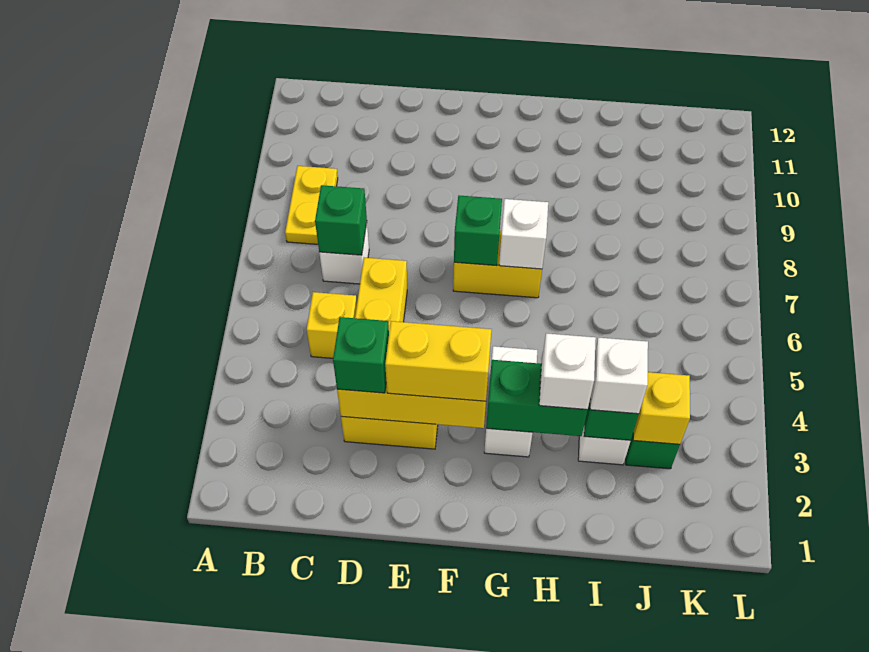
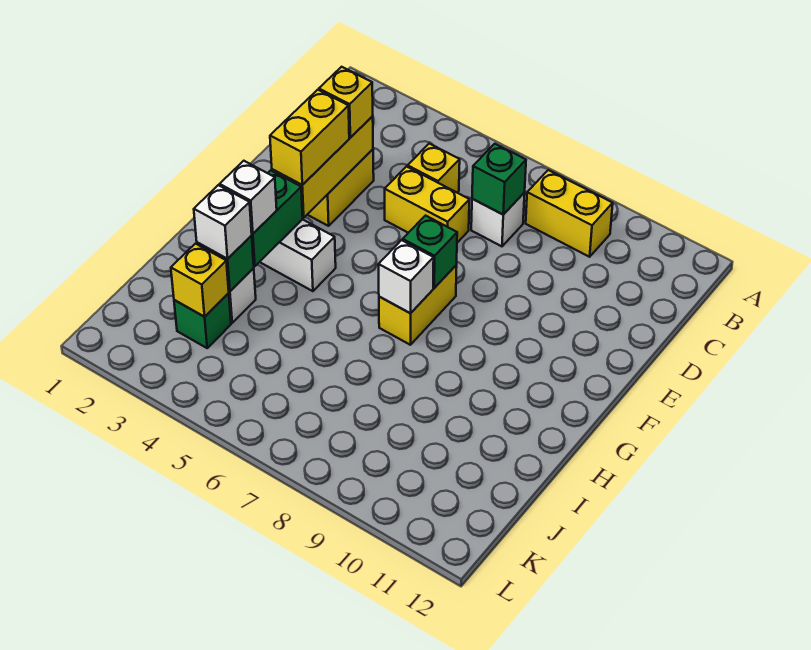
yellow plate B8:B9 level 1 -> yellow brick B8:B9 level 1
green brick D3 level 3 -> yellow brick D3 level 3

